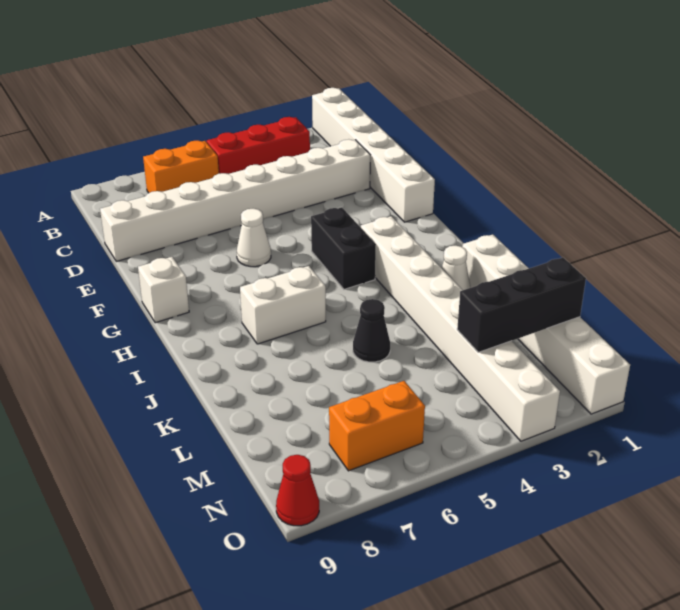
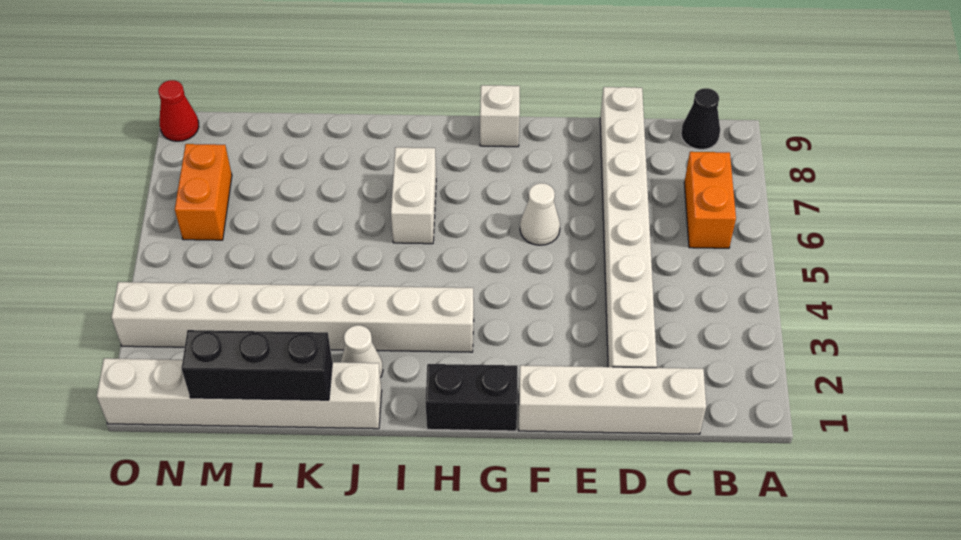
white brick A1:F1 level 1 -> white brick C1:F1 level 1
red brick B3:B5 level 1 -> none
black brick G4:H4 level 1 -> black brick G1:H1 level 1
black cone K5 level 1 -> black cone B9 level 1
black brick M1:M3 level 2 -> black brick K1:M1 level 2

